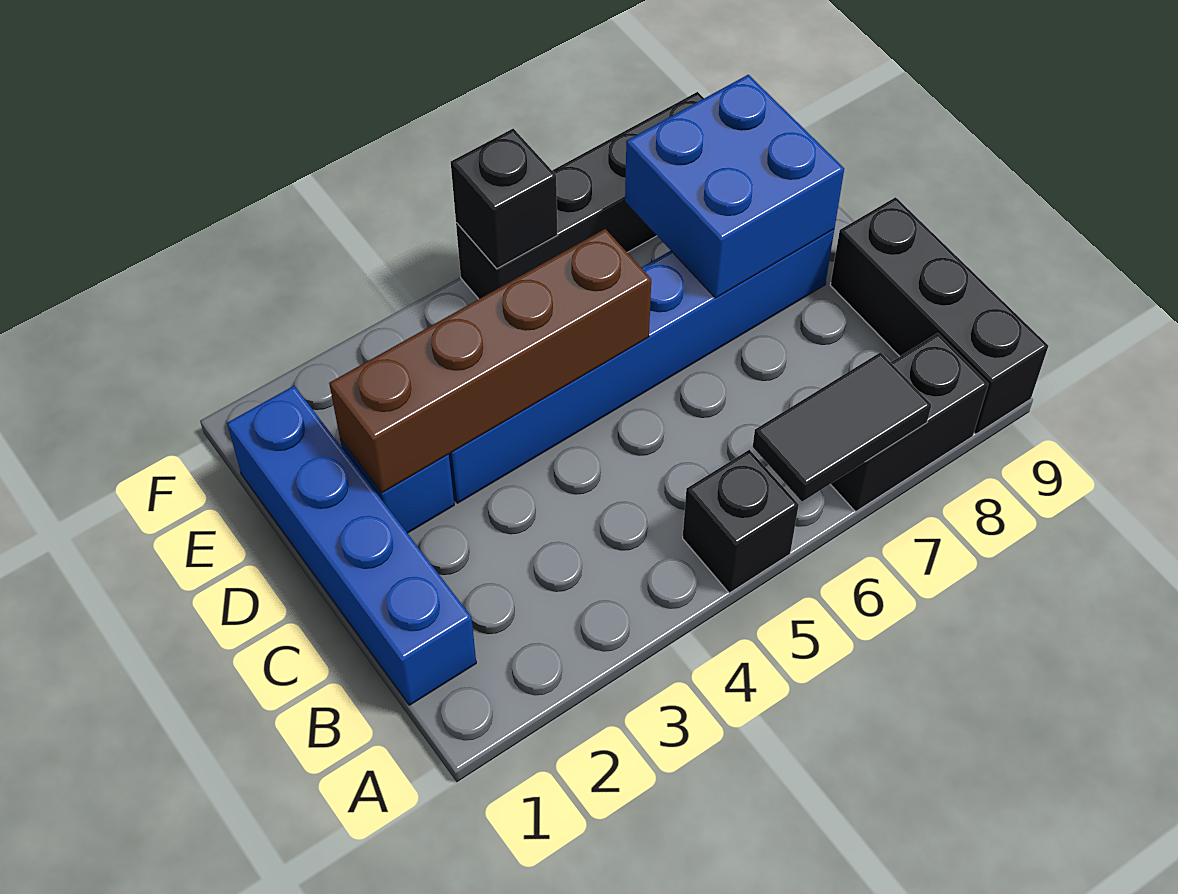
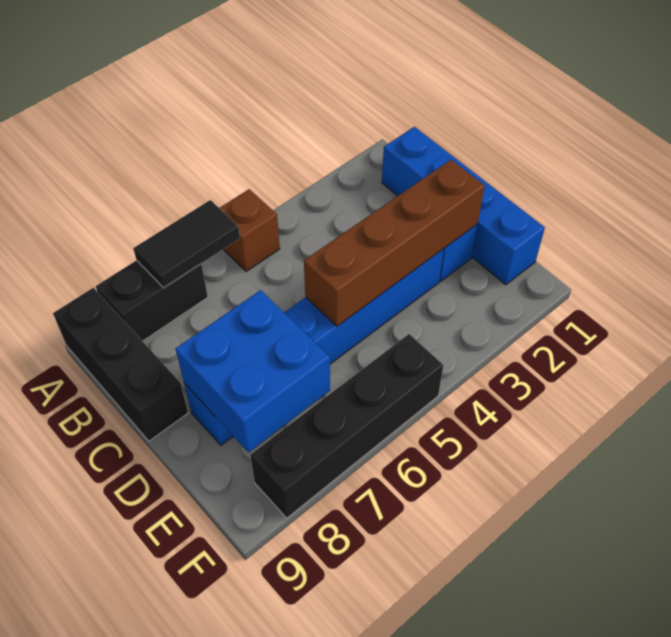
black brick A5 level 1 -> brown brick A5 level 1
black brick F5 level 2 -> none

